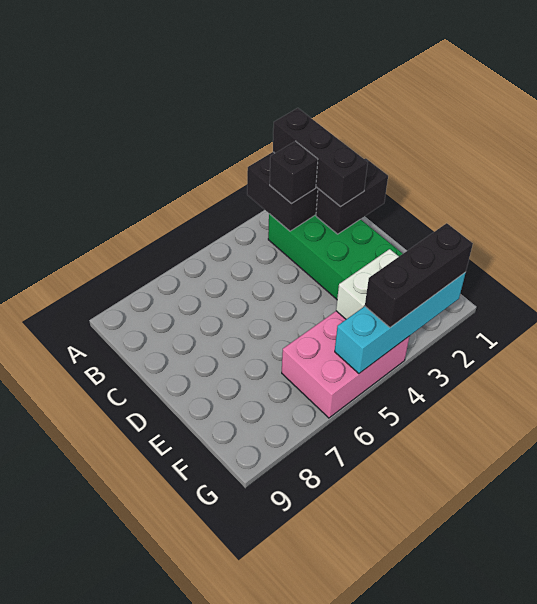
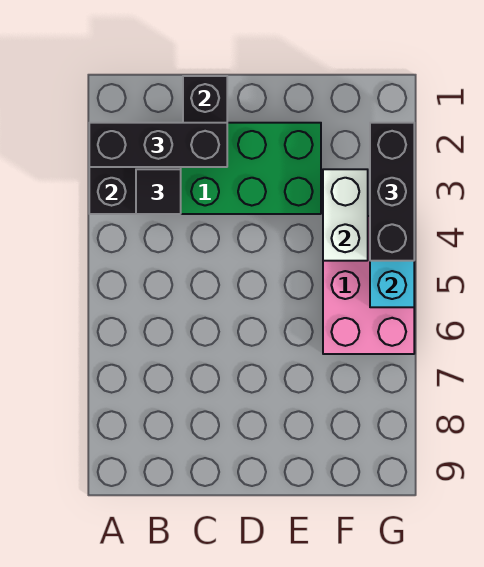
black brick B3 level 3 -> black tile B3 level 3

